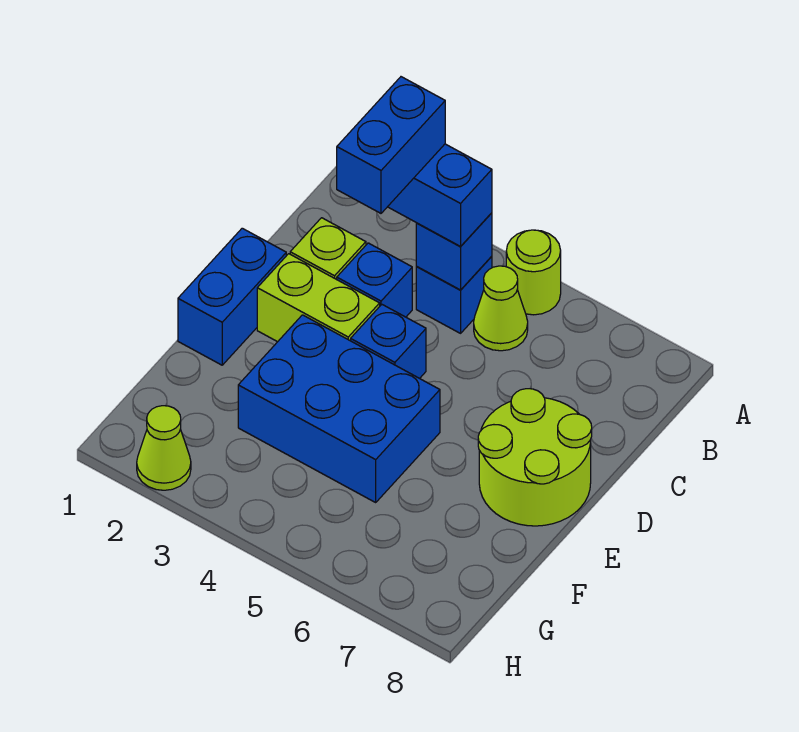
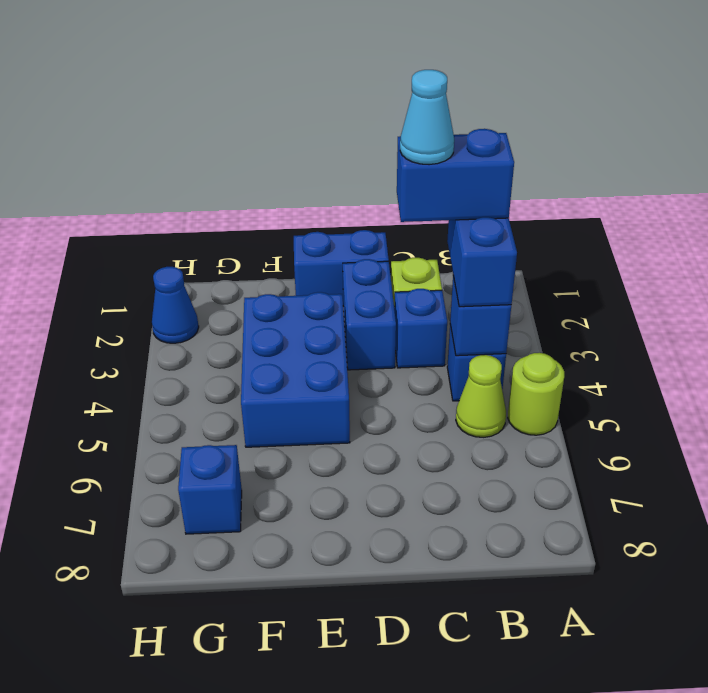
none -> cyan cone C3 level 5
lime brick D2:D3 level 1 -> blue brick D2:D3 level 1
blue brick D4 level 1 -> blue brick G7 level 1
lime round brick D7:E8 level 1 -> none
lime cone H2 level 1 -> blue cone H2 level 1

